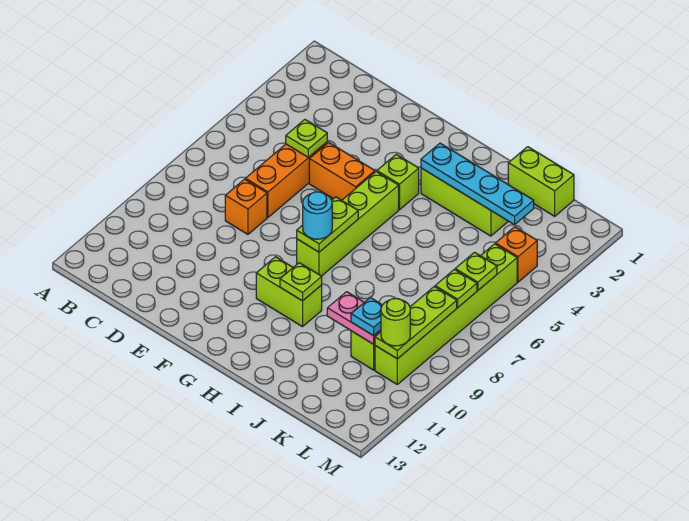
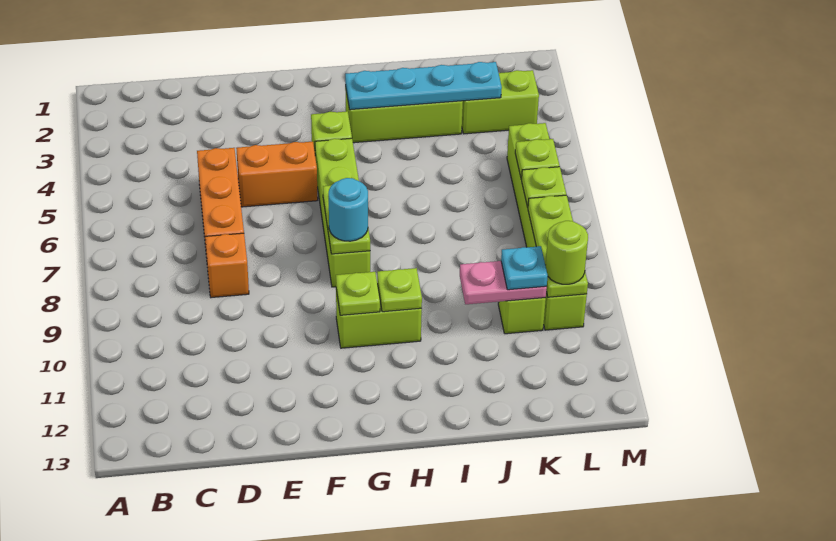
lime plate D5 level 2 -> lime plate G10 level 2
lime brick J1:K1 level 1 -> lime brick K3:L3 level 1
orange brick L4 level 1 -> none

